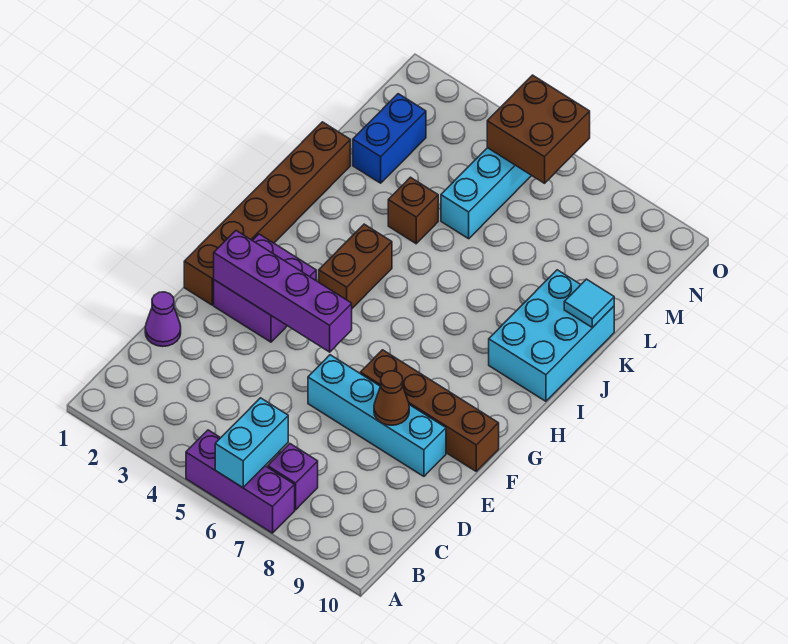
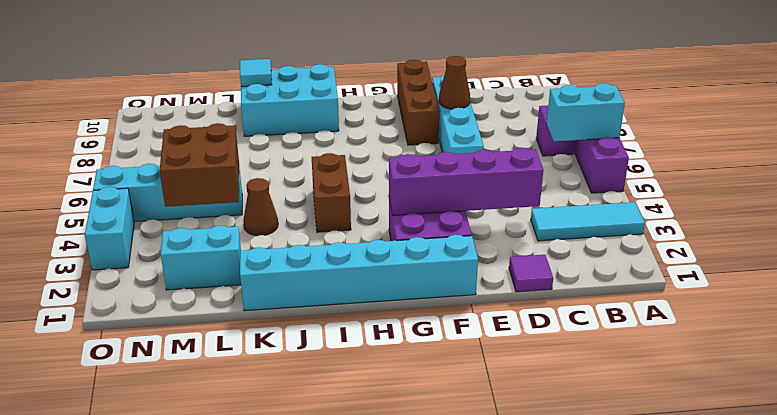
none -> cyan tile A3:C3 level 1
purple cone D1 level 1 -> purple tile D1 level 1
brown brick F1:K1 level 1 -> cyan brick F1:K1 level 1
purple brick F2:F5 level 2 -> purple brick D3:G3 level 2
brown brick F7:F10 level 1 -> brown brick F8:F10 level 1
brown brick H4:I4 level 1 -> brown brick I4:I5 level 1
brown brick K4 level 1 -> brown cone K4 level 1
blue brick L2:M2 level 1 -> cyan brick L2:M2 level 1
brown brick N5:O6 level 2 -> brown brick L4:M5 level 2
none -> cyan brick O3:O4 level 1

